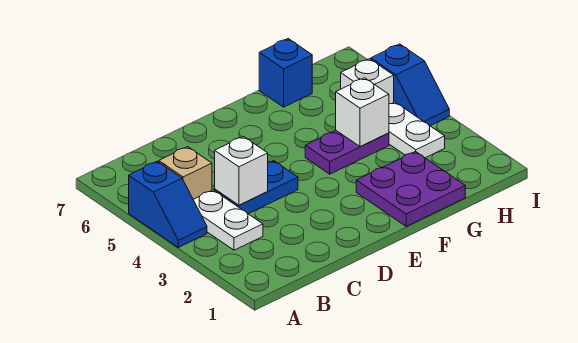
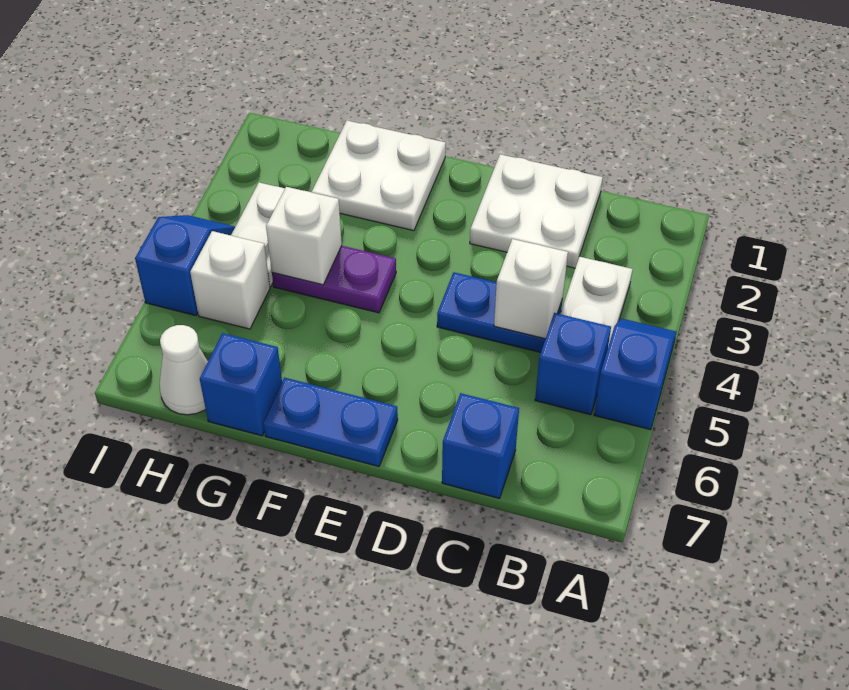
tan brick B5 level 1 -> blue brick B5 level 1
none -> white plate C1:D2 level 1
none -> blue brick C7 level 1
none -> blue plate E7:F7 level 1
purple plate F1:G2 level 1 -> white plate F1:G2 level 1
none -> white cone H7 level 1

